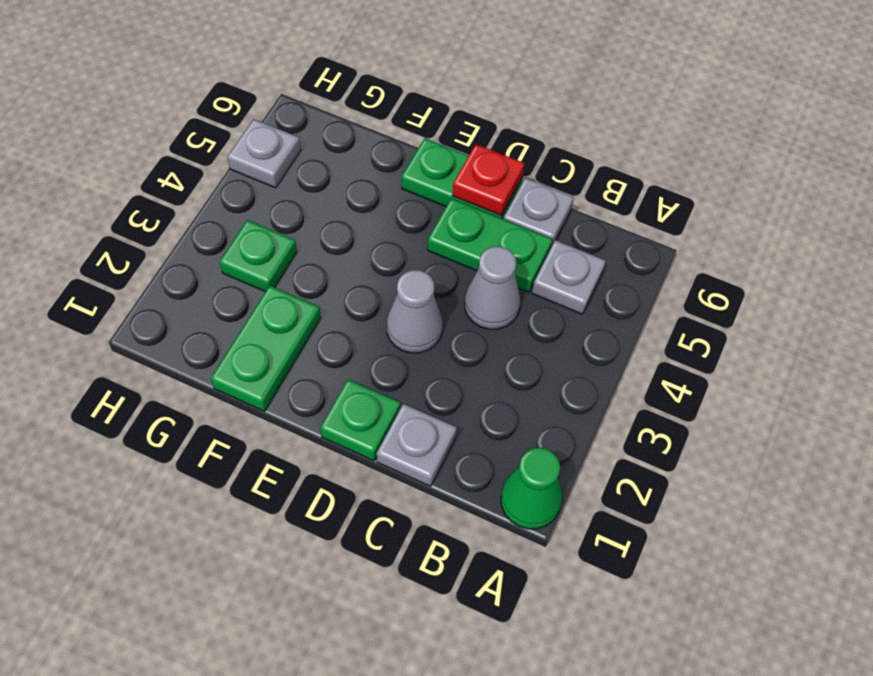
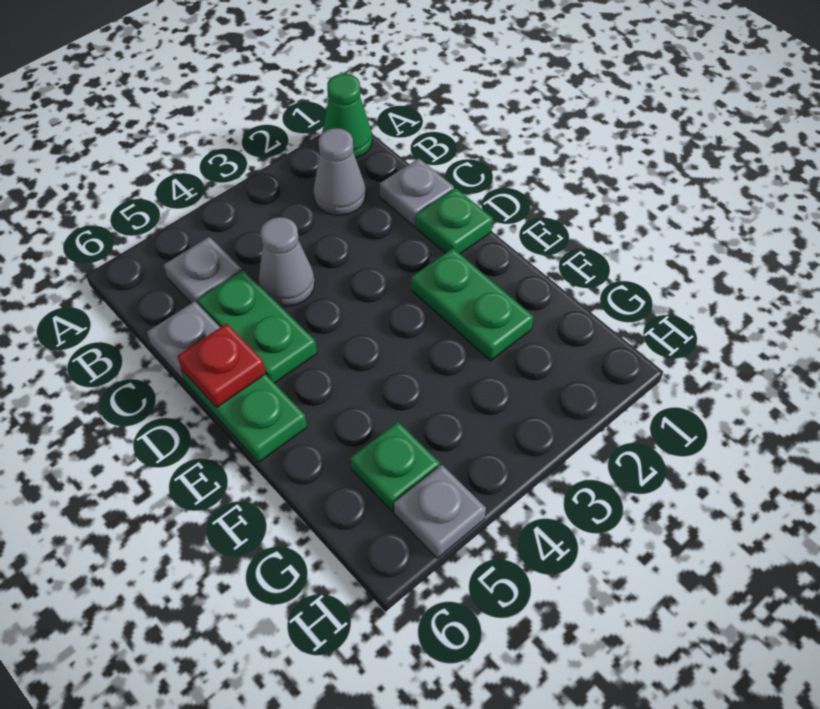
grey cone D3 level 1 -> grey cone B2 level 1
green plate F1:F2 level 1 -> green plate E2:F2 level 1
green plate G3 level 1 -> green plate G5 level 1

